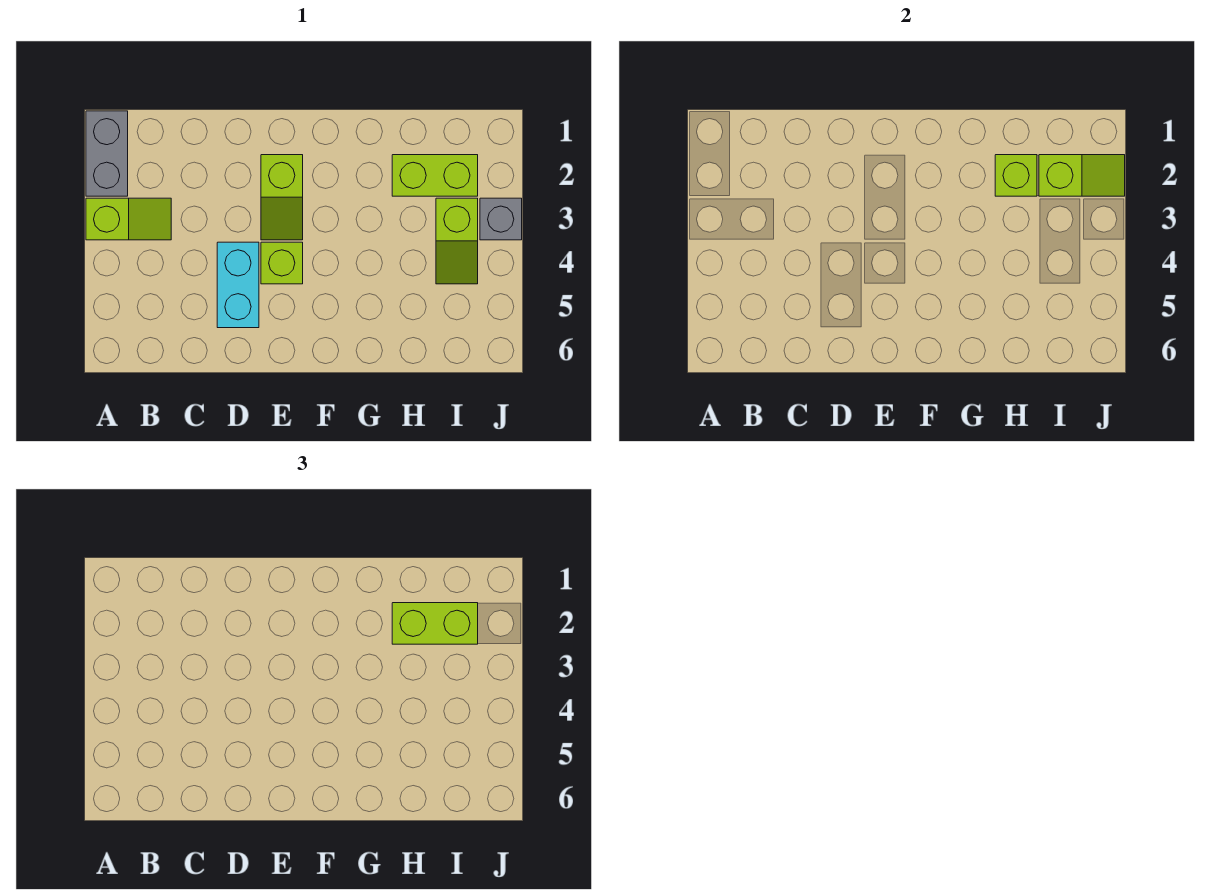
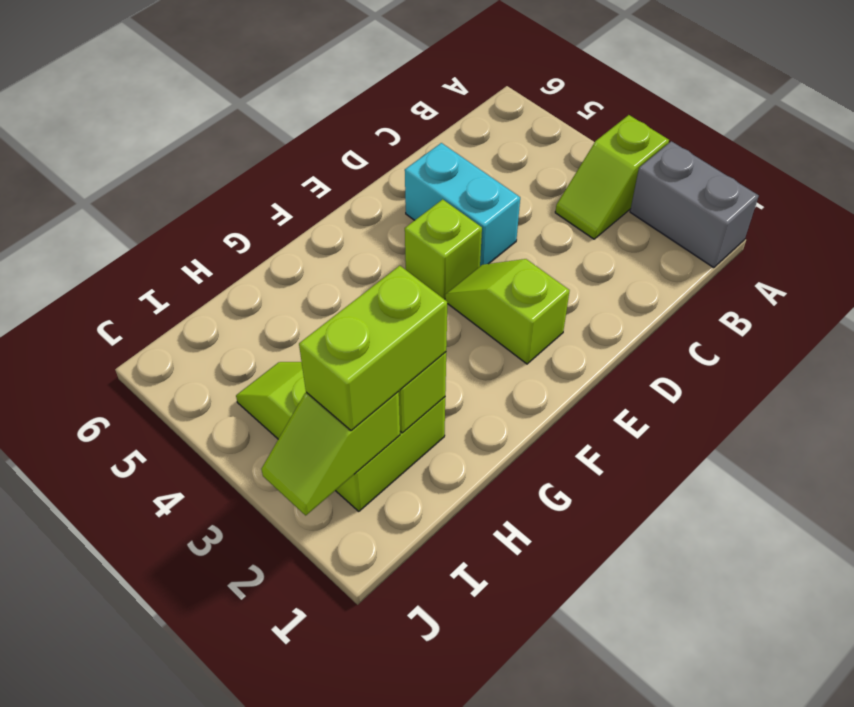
grey brick J3 level 1 -> none

